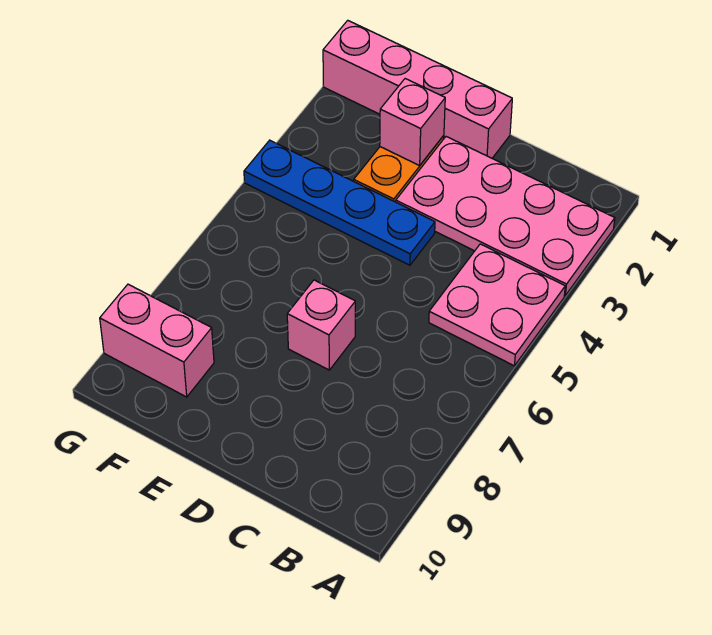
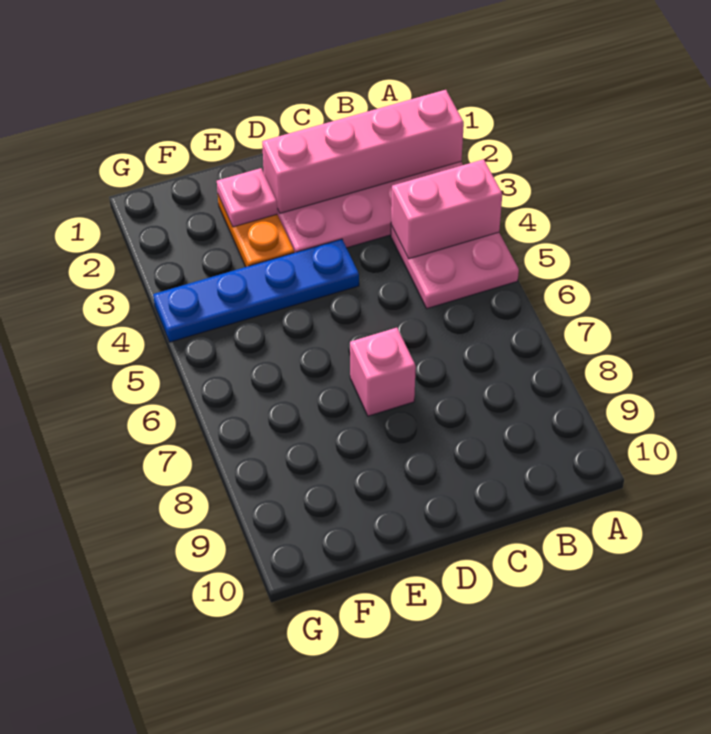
pink brick D1:G1 level 1 -> pink brick A2:D2 level 2
pink brick E2 level 2 -> pink plate E2 level 2
pink brick F9:G9 level 1 -> pink brick A4:B4 level 2

